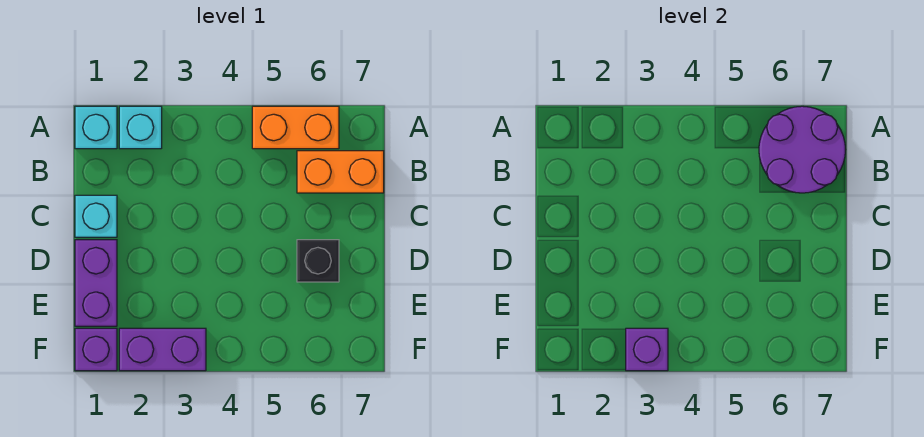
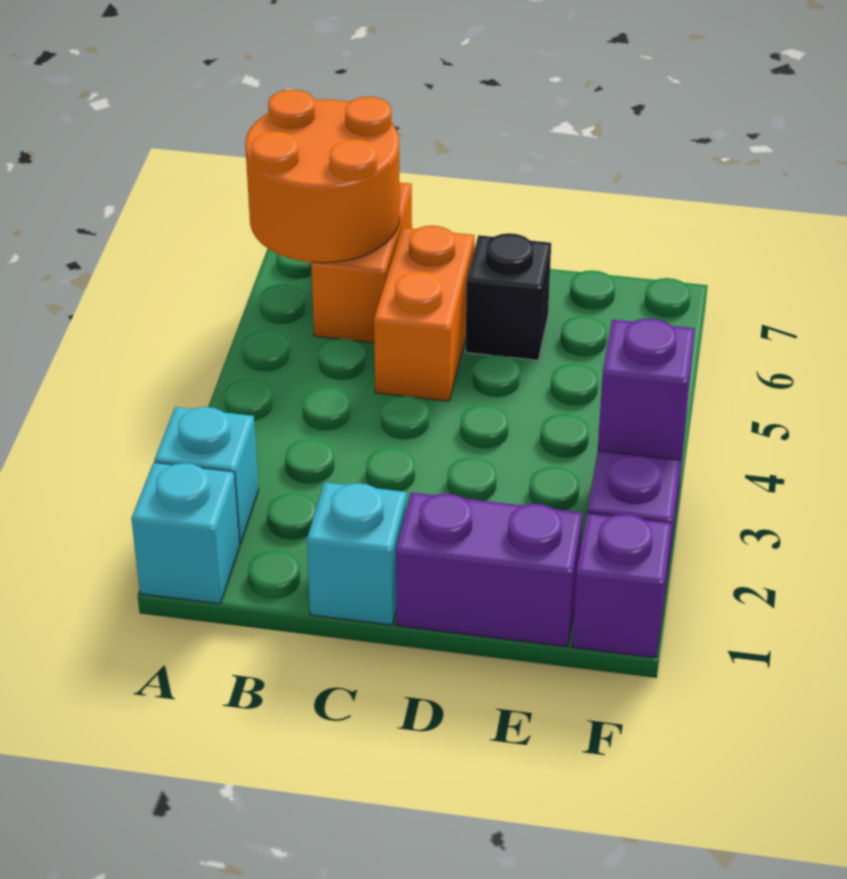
orange brick A5:A6 level 1 -> orange brick C5:C6 level 1
purple round brick A6:B7 level 2 -> orange round brick A6:B7 level 2

